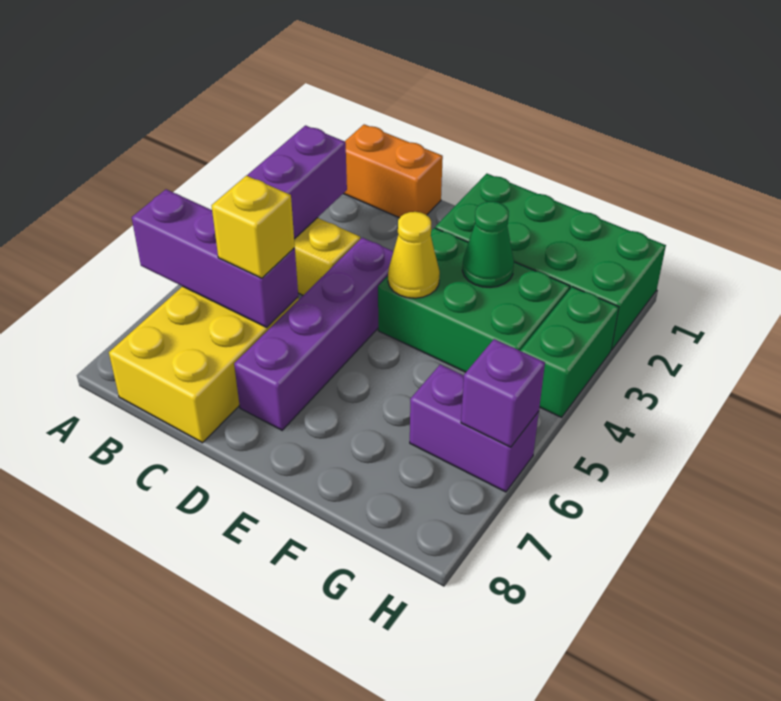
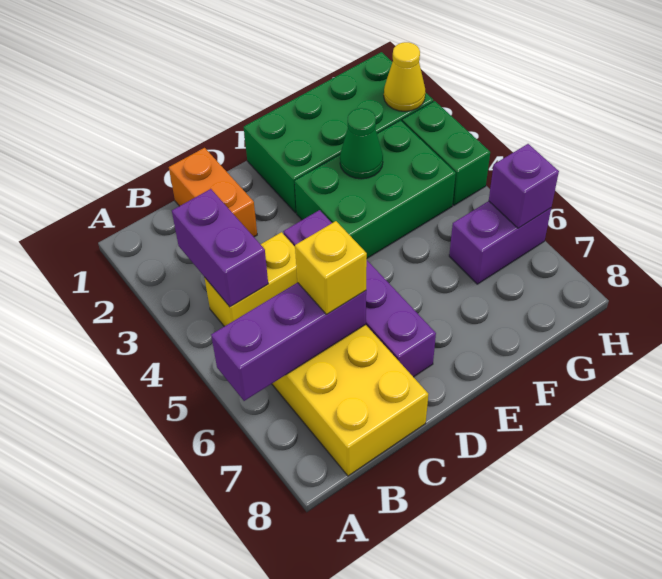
orange brick B1:C1 level 1 -> orange brick C1:C2 level 1
yellow cone E4 level 2 -> yellow cone H2 level 2

